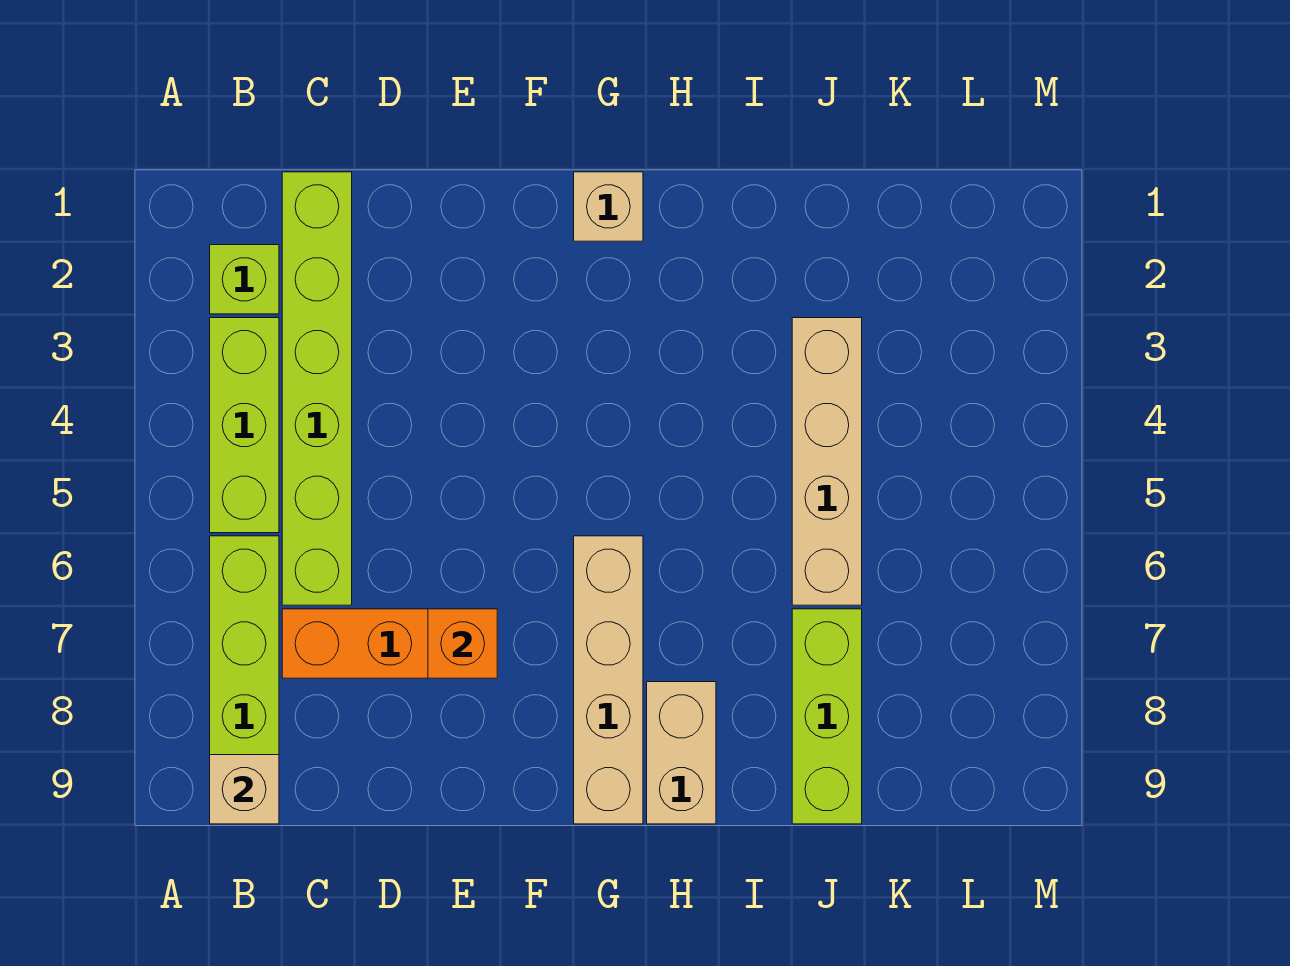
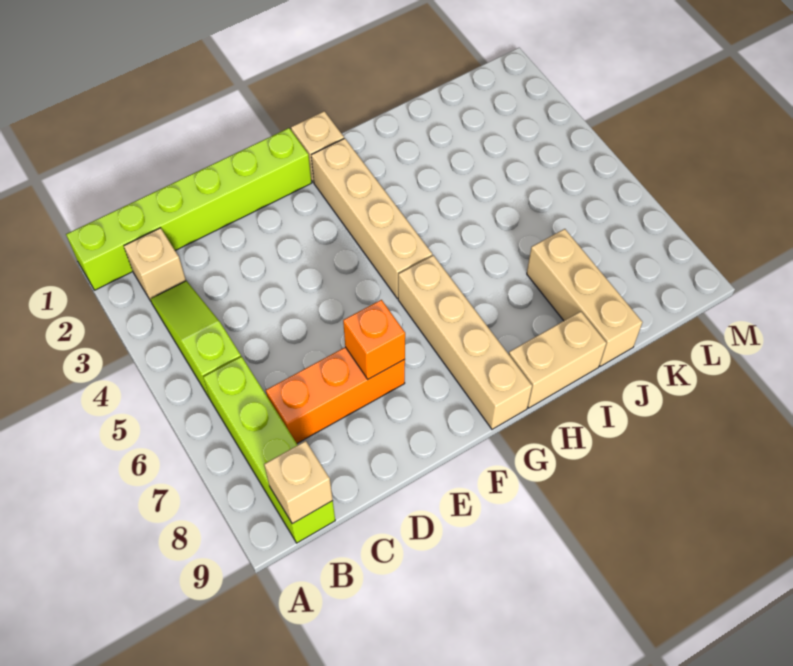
lime brick B2 level 1 -> tan brick B2 level 1
lime brick B3:B5 level 1 -> lime slope B3:B5 level 1 top 5
lime brick C1:C6 level 1 -> lime brick A1:F1 level 1
tan brick H8:H9 level 1 -> tan brick H9:I9 level 1
tan brick J3:J6 level 1 -> tan brick G2:G5 level 1
lime brick J7:J9 level 1 -> tan brick J7:J9 level 1

